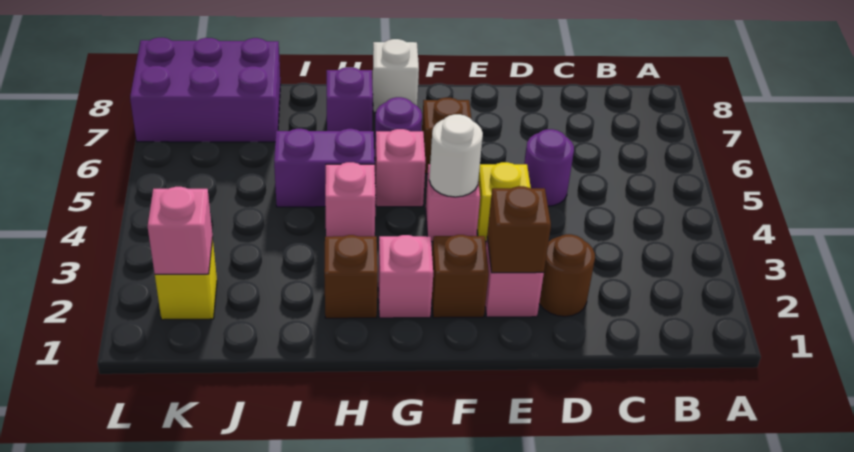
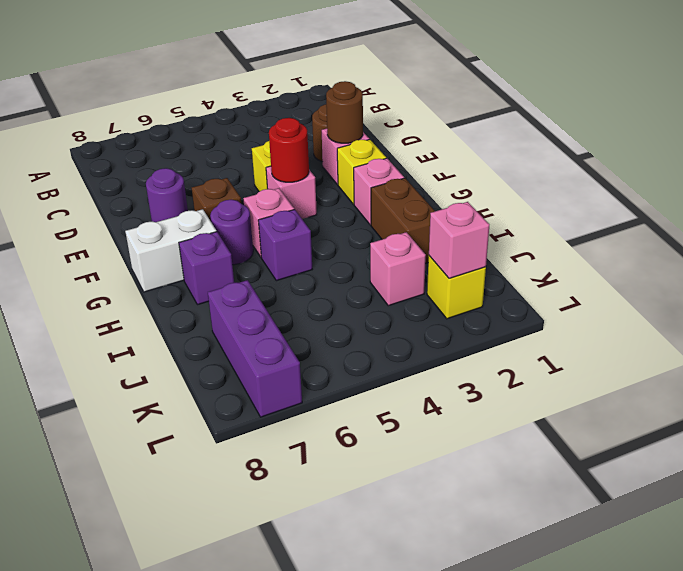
purple round brick D5 level 1 -> purple round brick E7 level 1
brown brick E2 level 2 -> brown round brick E2 level 2
brown brick F2 level 1 -> yellow brick F2 level 1
white round brick F4 level 2 -> red round brick F4 level 2
white brick G8 level 1 -> white brick G7:G8 level 1
brown brick H2 level 1 -> brown brick H2:I2 level 1
pink brick H4 level 1 -> pink brick J3 level 1
purple brick H5:I5 level 1 -> purple brick H5 level 1
purple brick J7:L8 level 1 -> purple brick J7:L7 level 1

